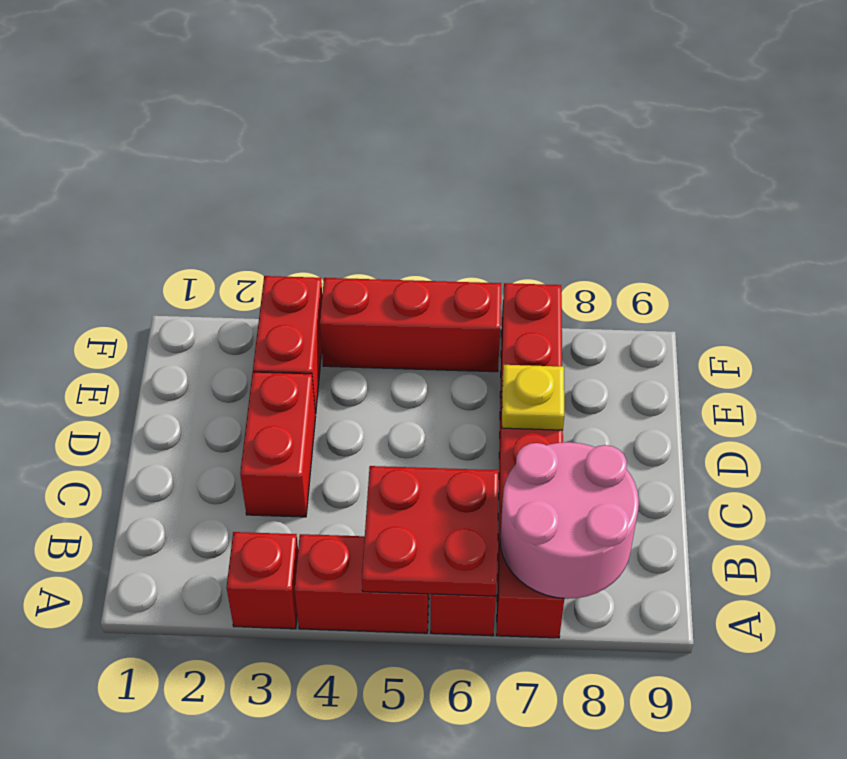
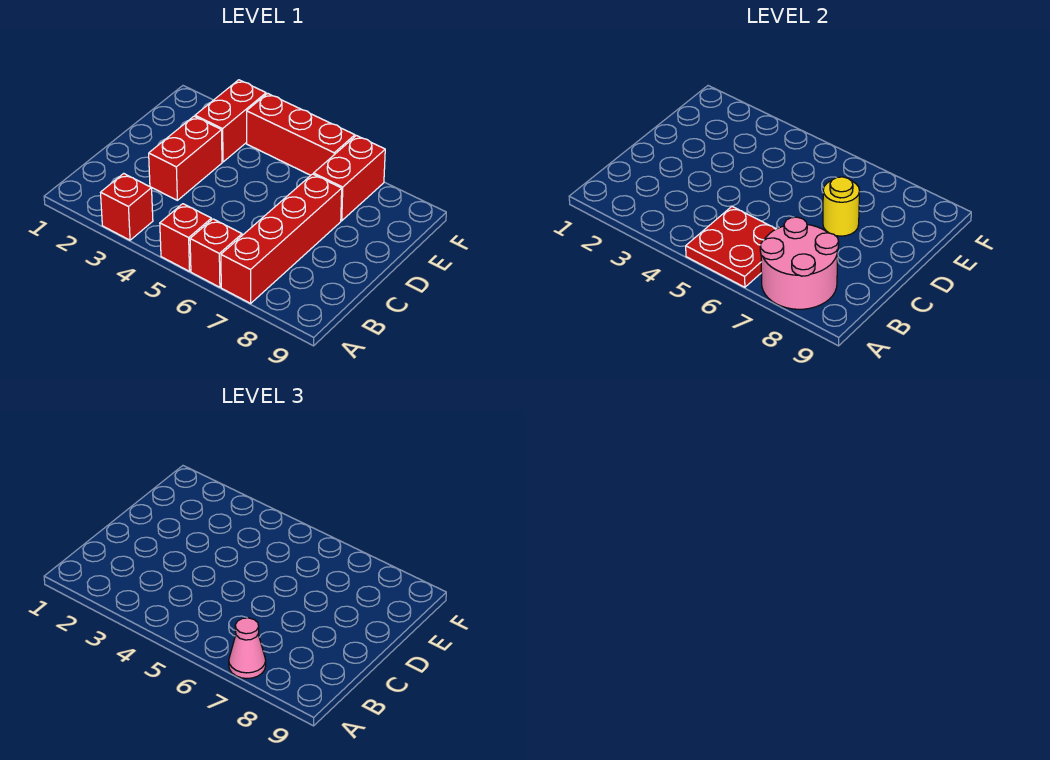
red brick A4:A5 level 1 -> red brick A5 level 1
none -> pink cone A7 level 3
yellow plate D7 level 2 -> yellow round brick D7 level 2

